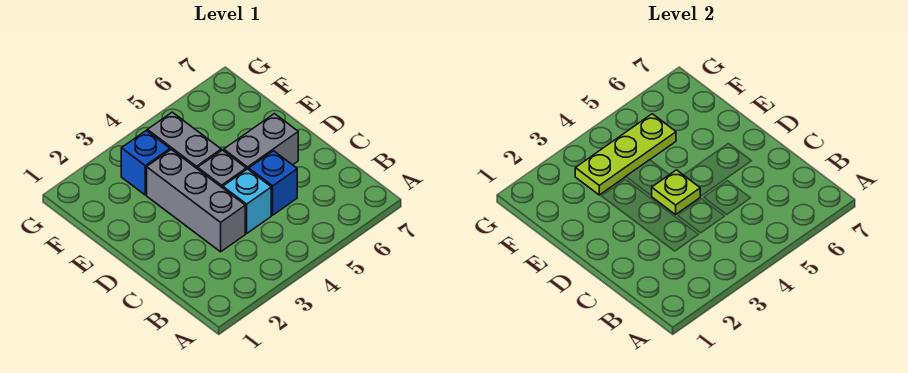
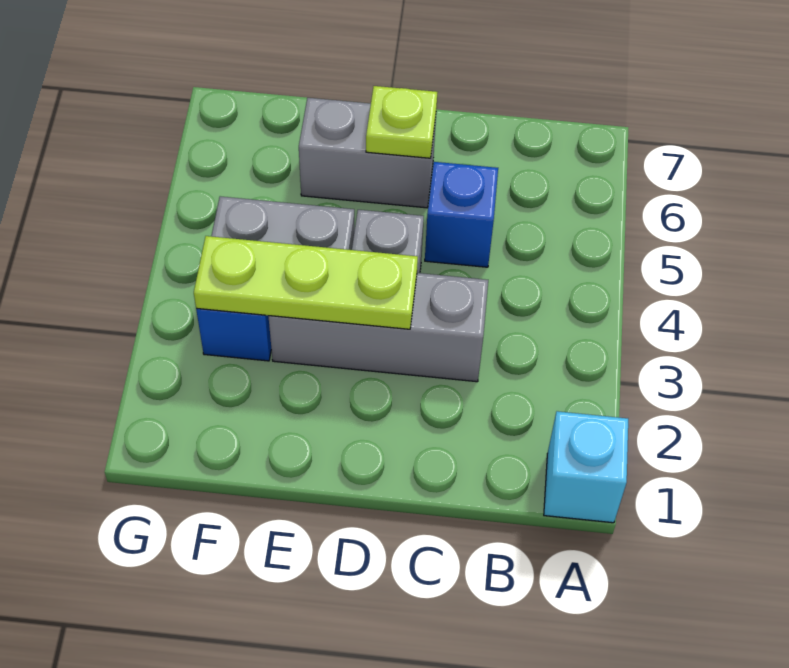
cyan brick C4 level 1 -> cyan brick A1 level 1
lime plate D4 level 2 -> lime plate D6 level 2
grey brick D5:D6 level 1 -> grey brick D6:E6 level 1
lime plate F3:F5 level 2 -> lime plate D3:F3 level 2

